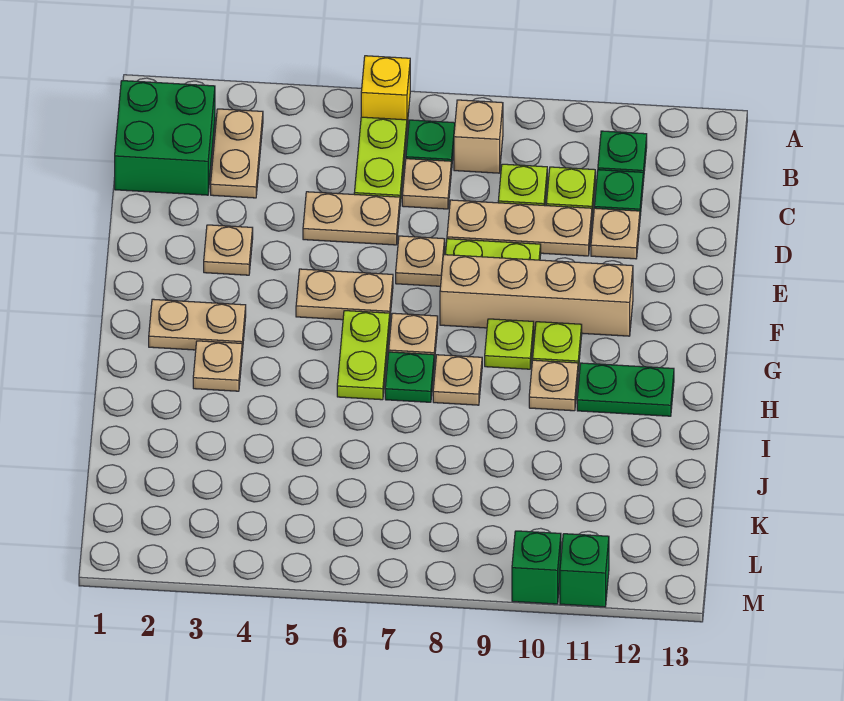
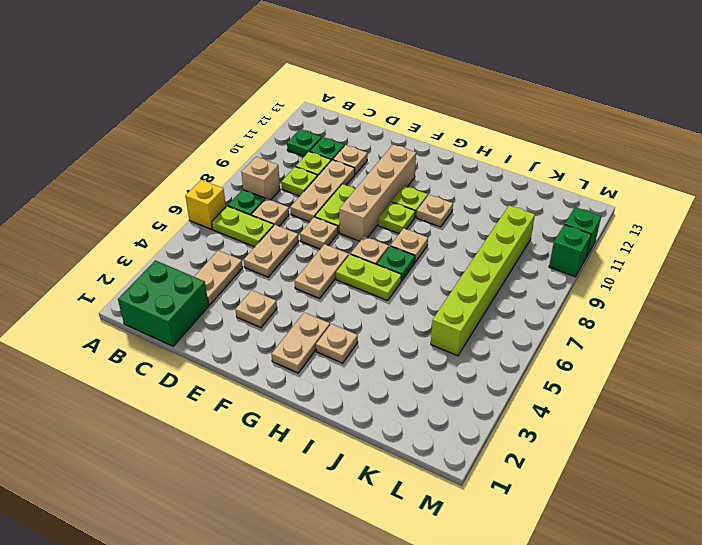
tan plate B3:C3 level 1 -> tan plate C3:C4 level 1
green plate H11:H12 level 1 -> none
none -> lime brick K5:K10 level 1

